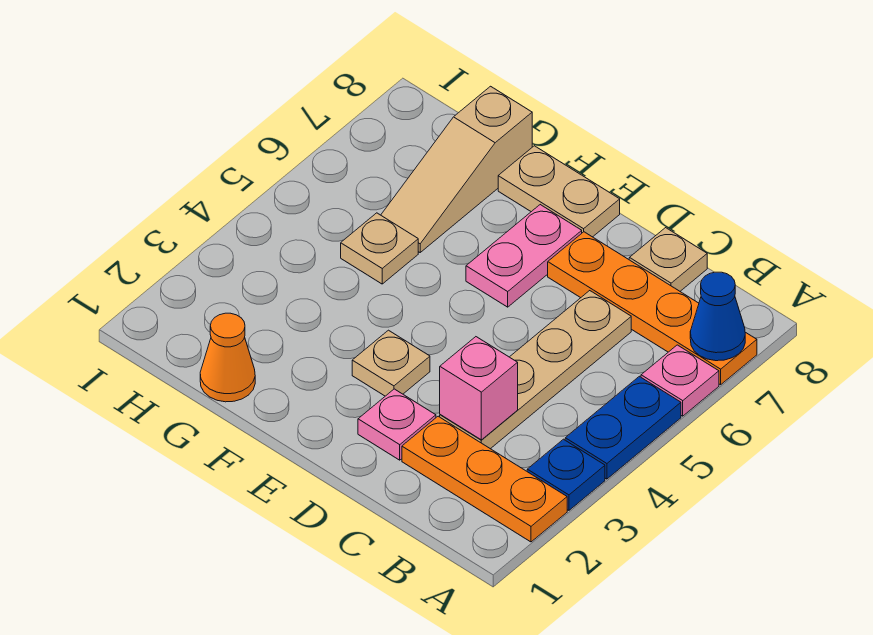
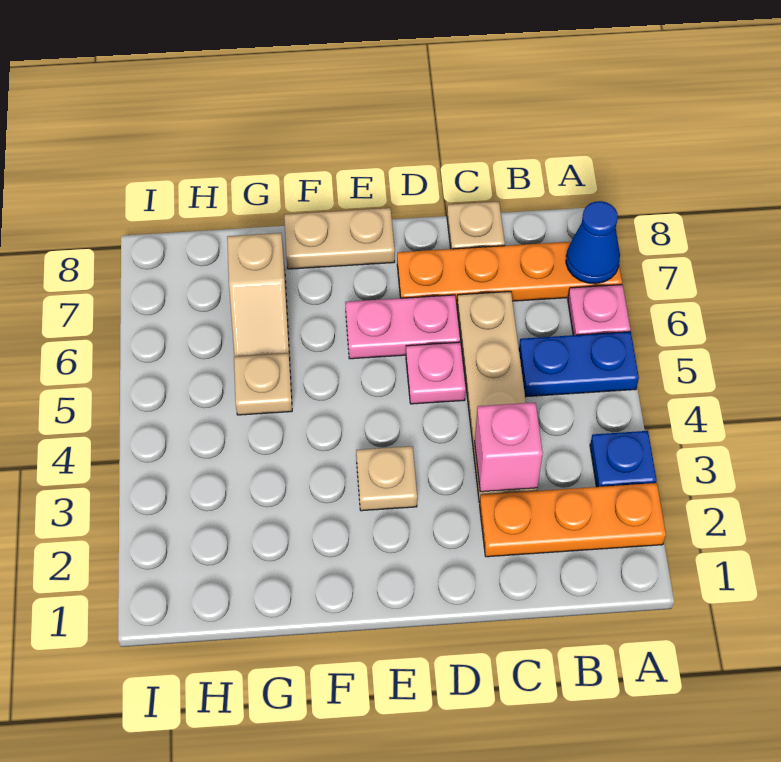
blue plate A4:A5 level 1 -> blue plate A5:B5 level 1
pink plate D2 level 1 -> pink plate D5 level 1
pink plate E6:E7 level 1 -> pink plate D6:E6 level 1
orange cone G1 level 1 -> none
tan slope G6:G8 level 1 top 8 -> tan slope G6:G7 level 1 top 7

